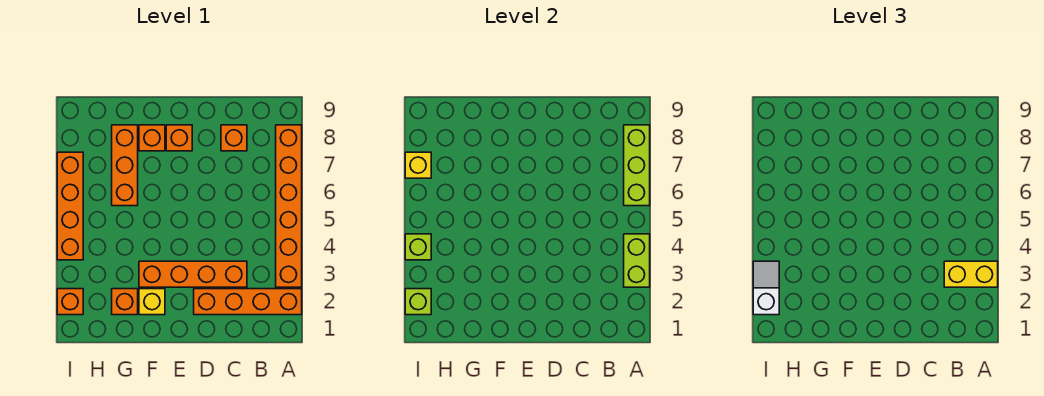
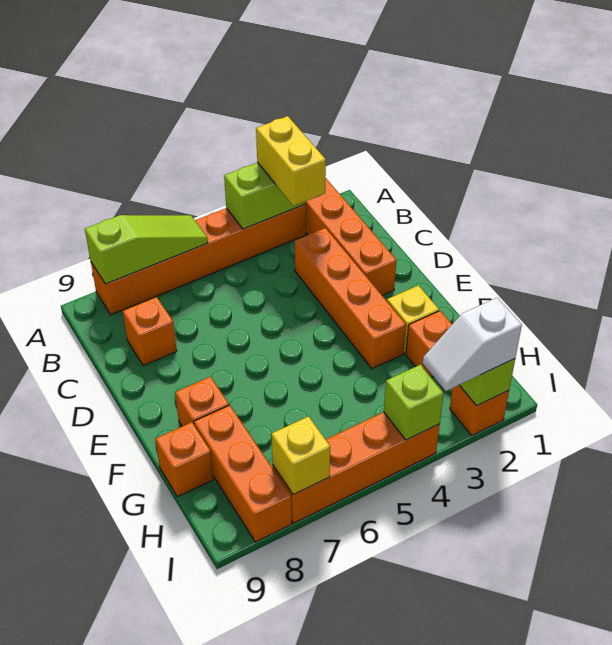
lime brick A6:A8 level 2 -> lime slope A6:A8 level 2 top 8
orange brick E8 level 1 -> orange brick G9 level 1
orange brick G6:G8 level 1 -> orange brick G8:I8 level 1

